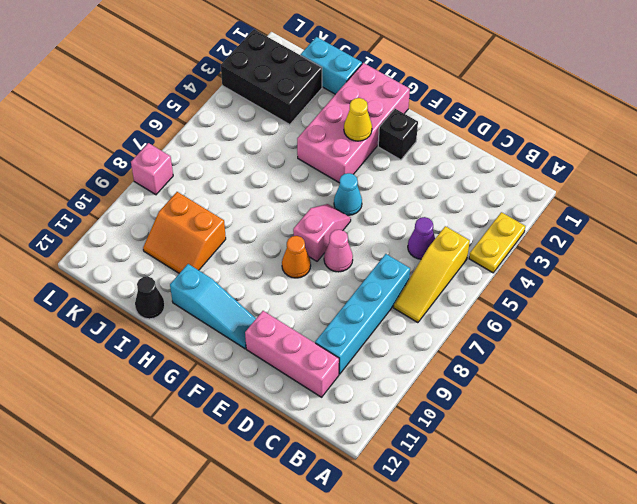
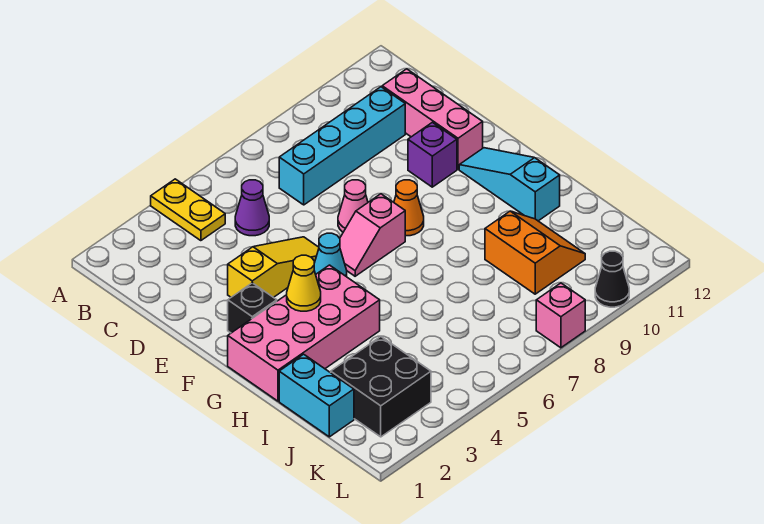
yellow plate A3:A4 level 1 -> yellow plate A4:B4 level 1
yellow slope B5:B7 level 1 top 5 -> yellow slope E3:E5 level 1 top 3
none -> purple brick E10 level 1
black cone I12 level 1 -> black cone L10 level 1
black brick J2:L3 level 1 -> black brick J2:K3 level 1

